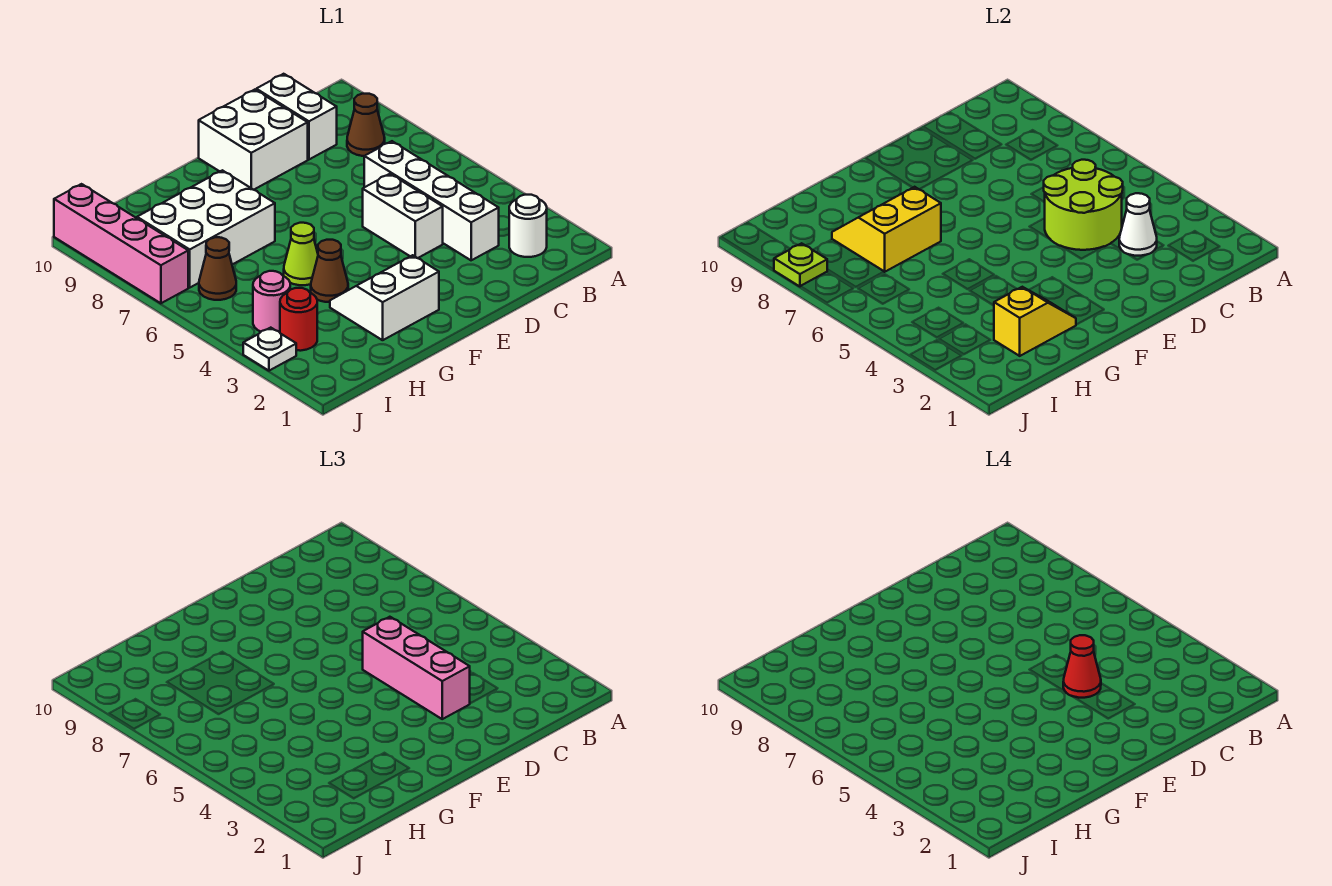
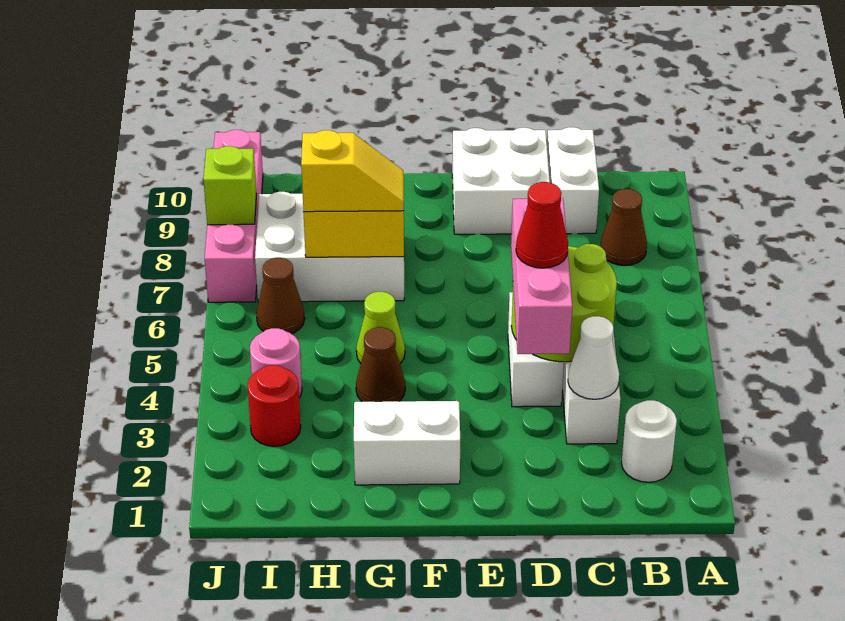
yellow slope G2:H2 level 2 top H -> yellow slope G7:H7 level 3 top H
white plate J3 level 1 -> none
lime plate J8 level 2 -> lime brick J8 level 2

